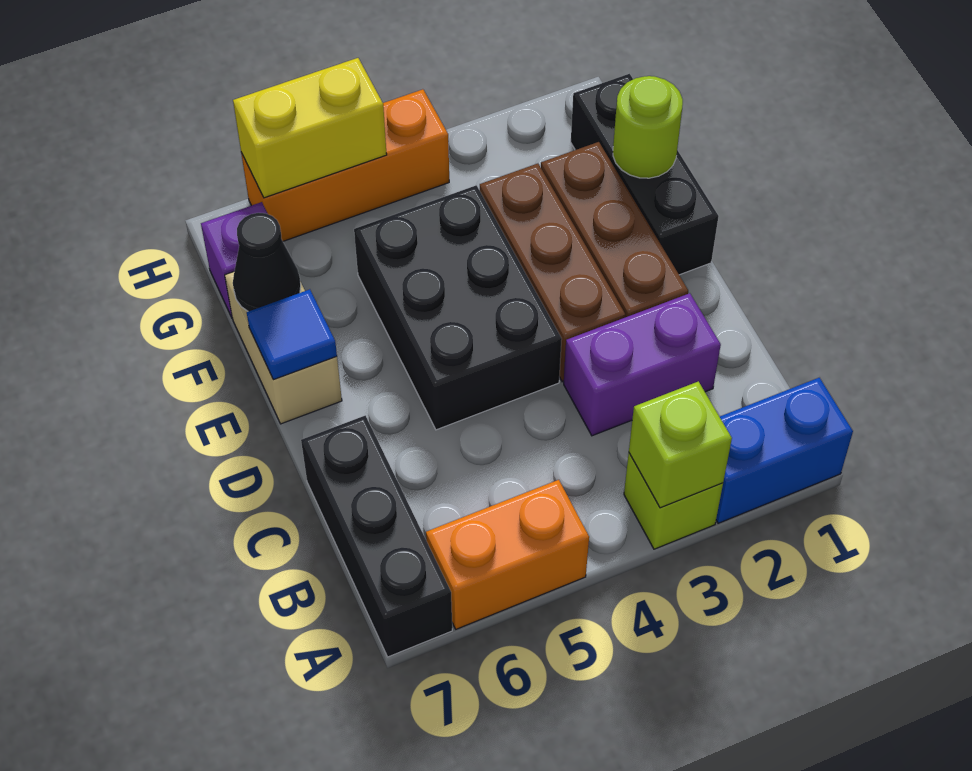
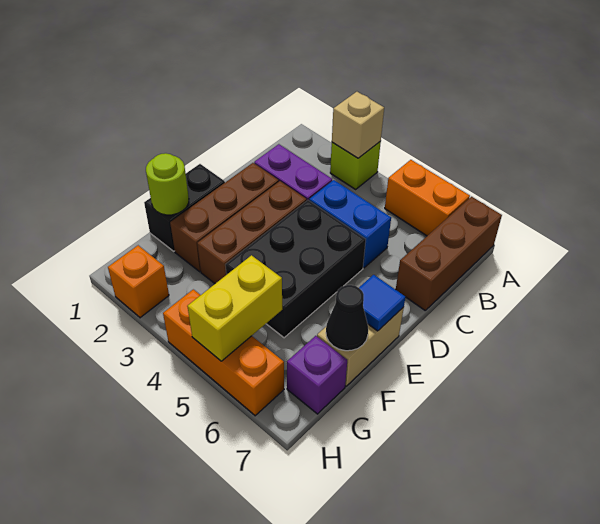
blue brick A1:A2 level 1 -> blue brick C4:C5 level 1
lime brick A3 level 2 -> tan brick A3 level 2
black brick A7:C7 level 1 -> brown brick A7:C7 level 1
black brick E1:G1 level 1 -> black brick E1:F1 level 1
none -> orange brick H2 level 1
yellow brick H5:H6 level 2 -> yellow brick G5:H5 level 2

